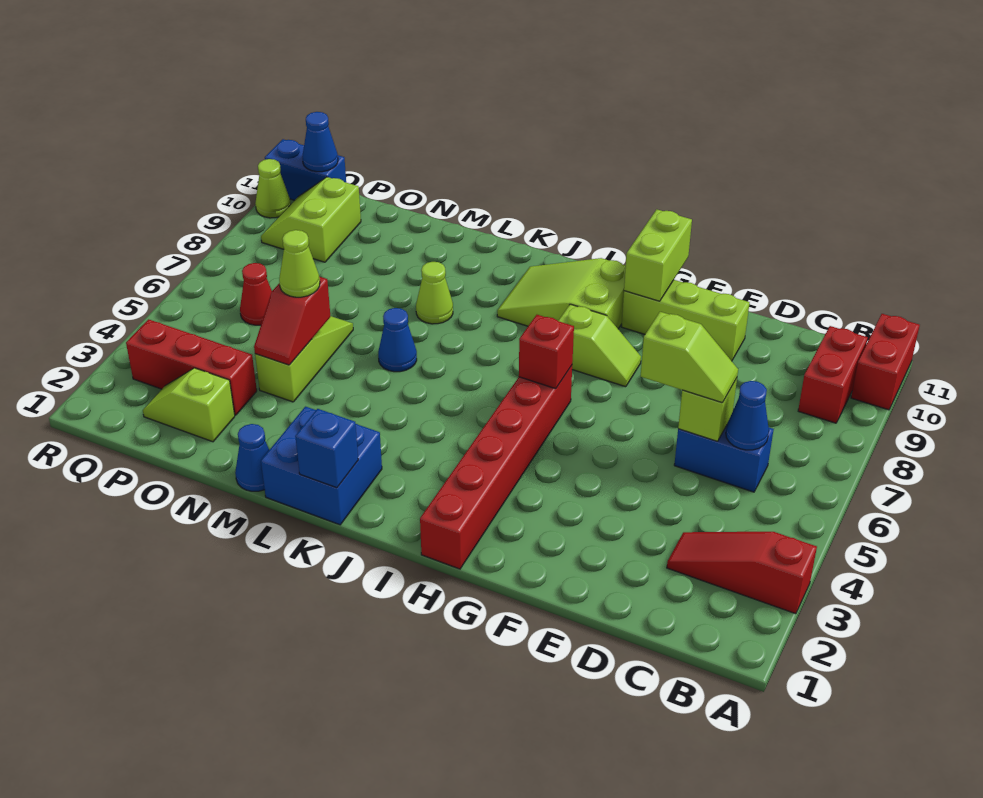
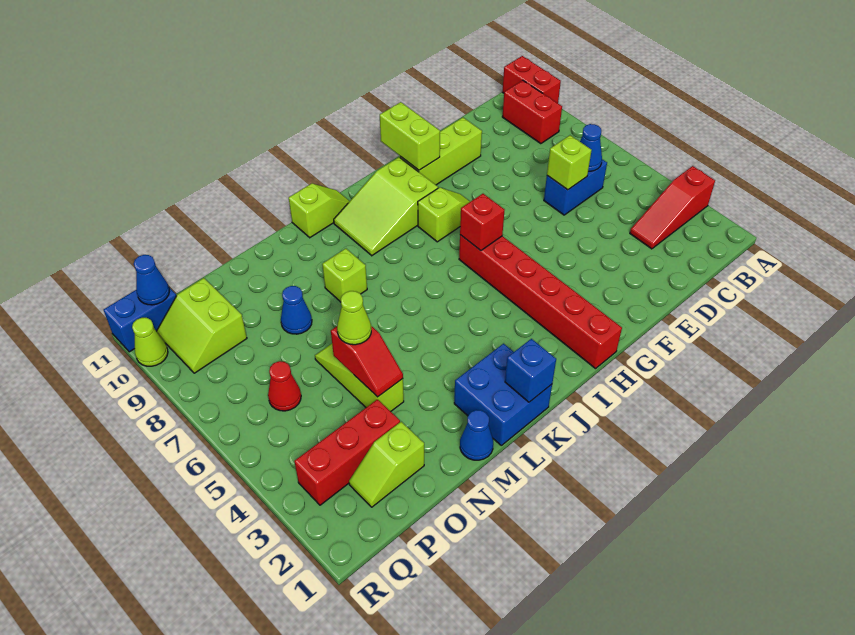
lime slope D6:E6 level 3 top E -> lime slope J11:K11 level 1 top K
blue cone L6 level 1 -> blue cone N8 level 1
lime cone L8 level 1 -> lime brick L8 level 1

